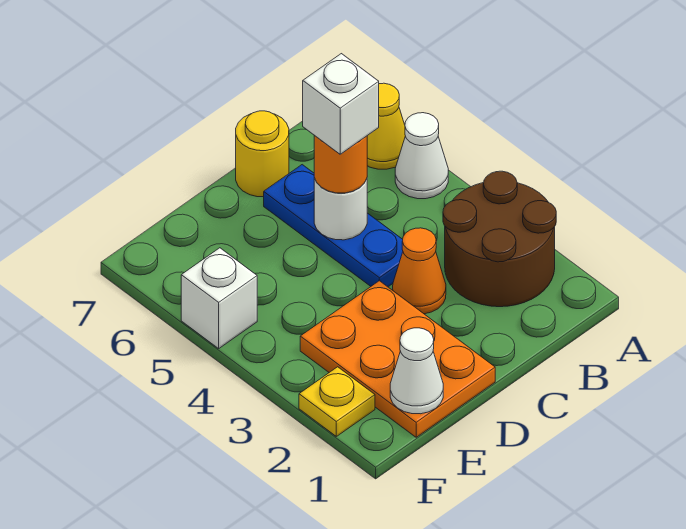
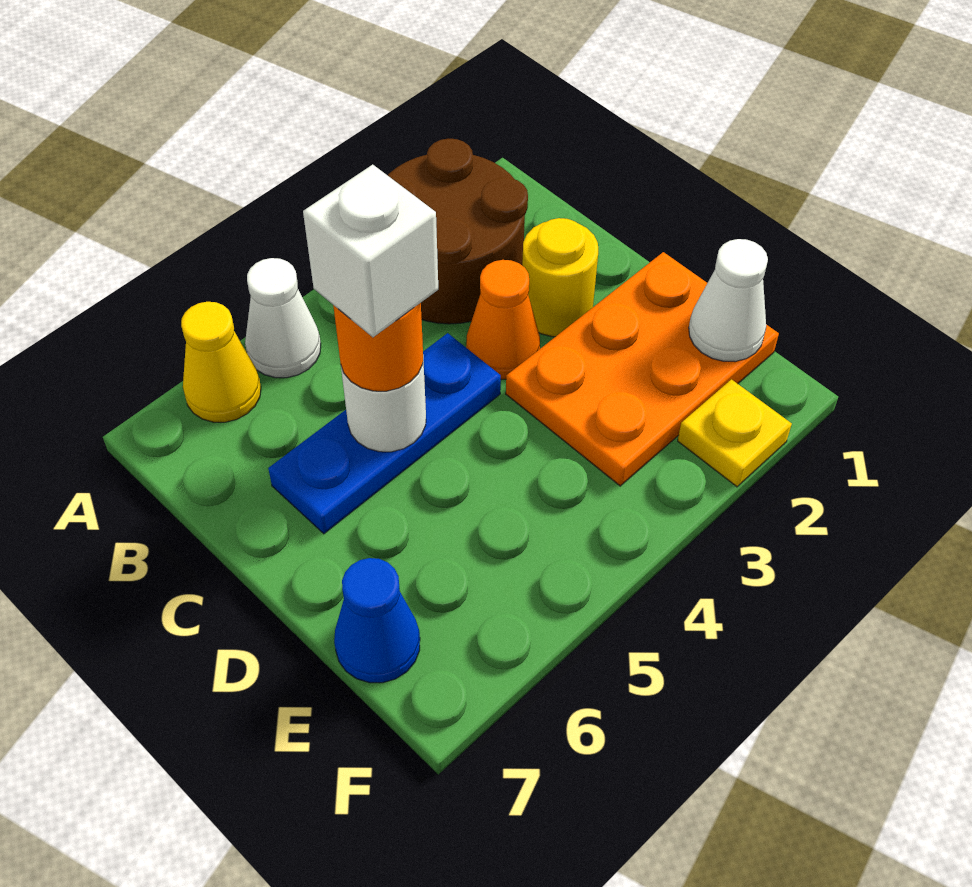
yellow round brick C7 level 1 -> yellow round brick C2 level 1
none -> blue cone E7 level 1
white brick F5 level 1 -> none

